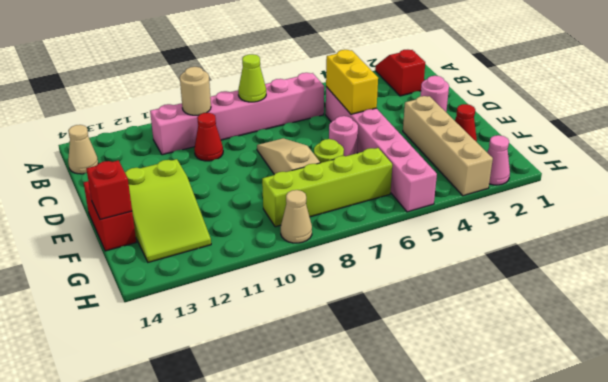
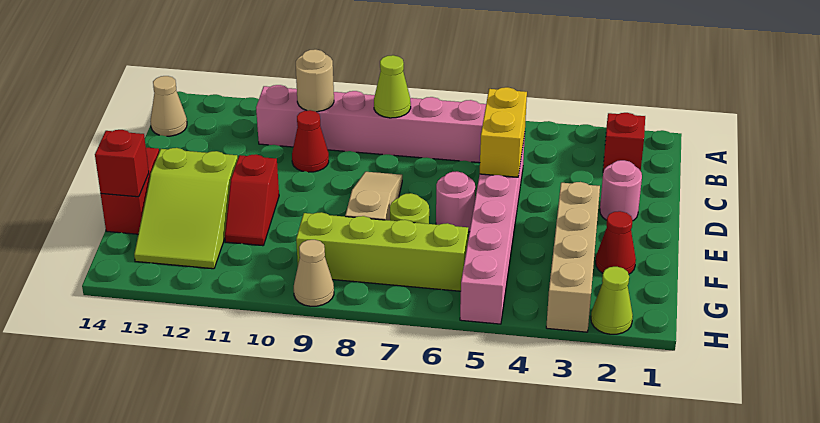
none -> red slope E11:F11 level 1 top E
pink cone H2 level 1 -> lime cone H2 level 1

